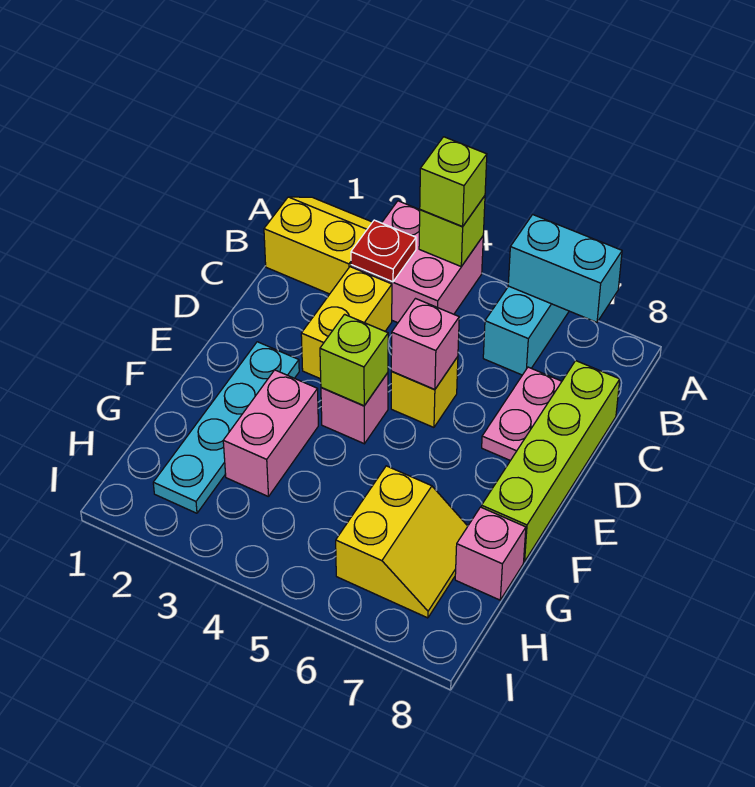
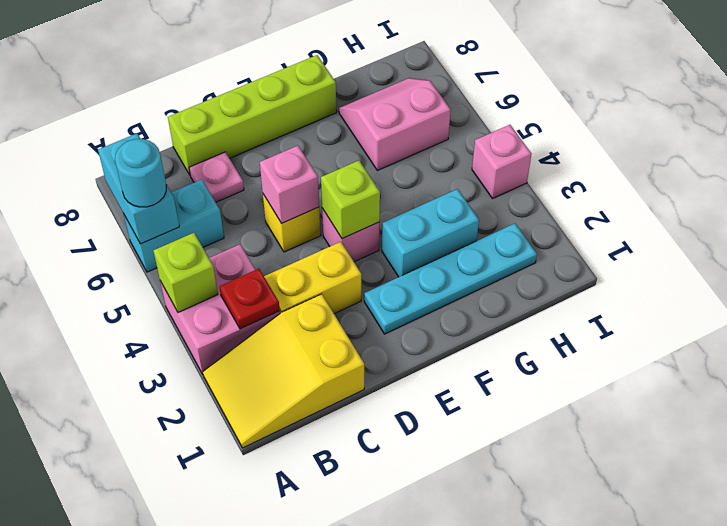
yellow slope A1:B2 level 1 top B -> yellow slope A1:C2 level 1 top C
lime brick A4 level 3 -> none
none -> cyan round brick A6 level 3
pink plate C7:D7 level 1 -> pink plate C7 level 1
pink brick F3:G3 level 1 -> cyan brick F3:G3 level 1
yellow slope G6:H7 level 1 top 6 -> pink slope G6:H7 level 1 top 6
pink brick G8 level 1 -> pink brick I4 level 1

